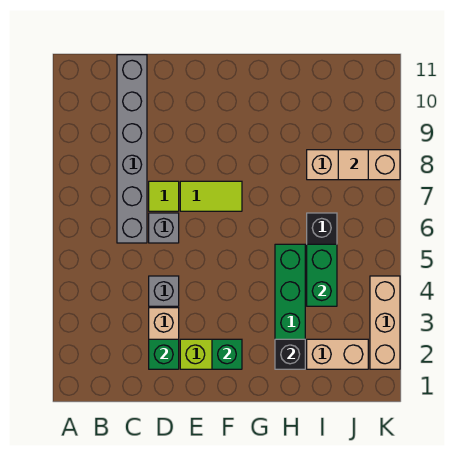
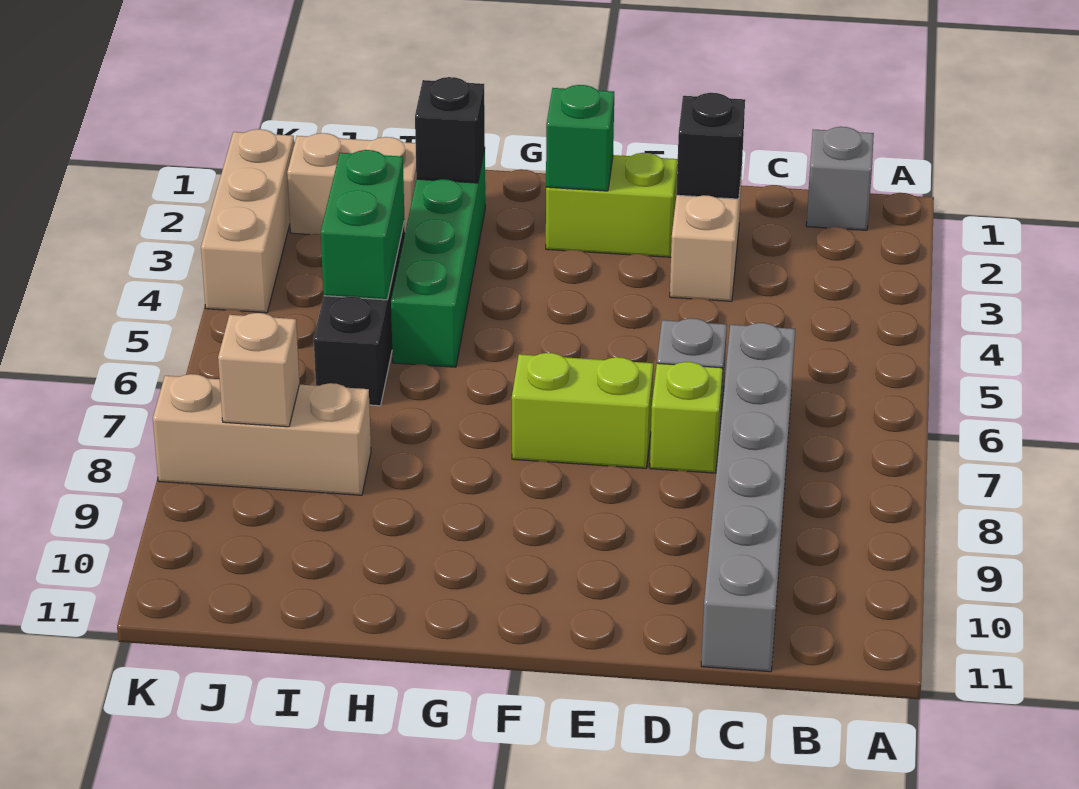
green brick D2 level 2 -> black brick D2 level 2
grey brick D4 level 1 -> grey brick B1 level 1
lime tile D7 level 1 -> lime brick D7 level 1
lime tile E7:F7 level 1 -> lime brick E7:F7 level 1
tan tile J8 level 2 -> tan brick J8 level 2

